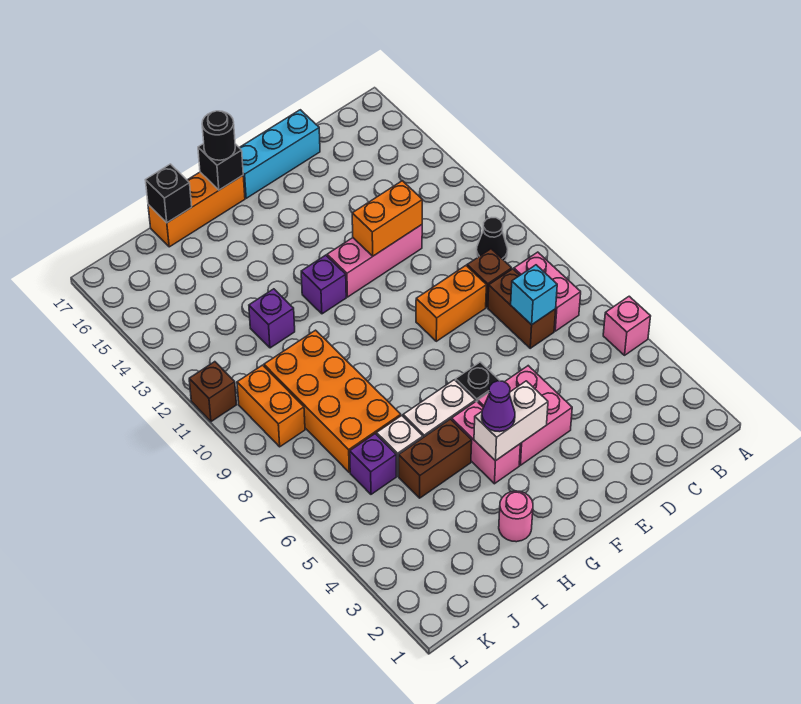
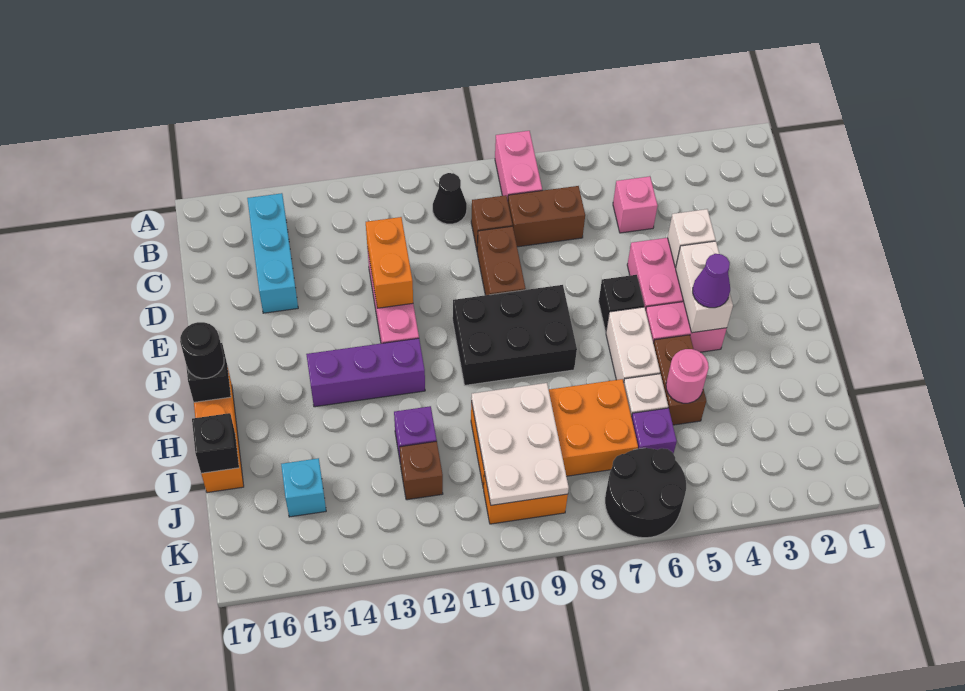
pink brick A5 level 1 -> pink brick C5 level 1
pink brick B7:B8 level 1 -> pink brick A8:B8 level 1
cyan brick C7 level 2 -> cyan brick J15 level 1
orange brick D9:E9 level 1 -> brown brick D9:E9 level 1
cyan brick D17:F17 level 1 -> cyan brick B15:D15 level 1
none -> white brick E4 level 2
none -> black brick F8:G10 level 1
purple brick G12 level 1 -> purple brick G12:G14 level 1
pink round brick H2 level 1 -> pink round brick I5 level 2
none -> white plate I9:K10 level 2
none -> black round brick K6:L7 level 1
brown brick L11 level 1 -> brown brick J12 level 1

